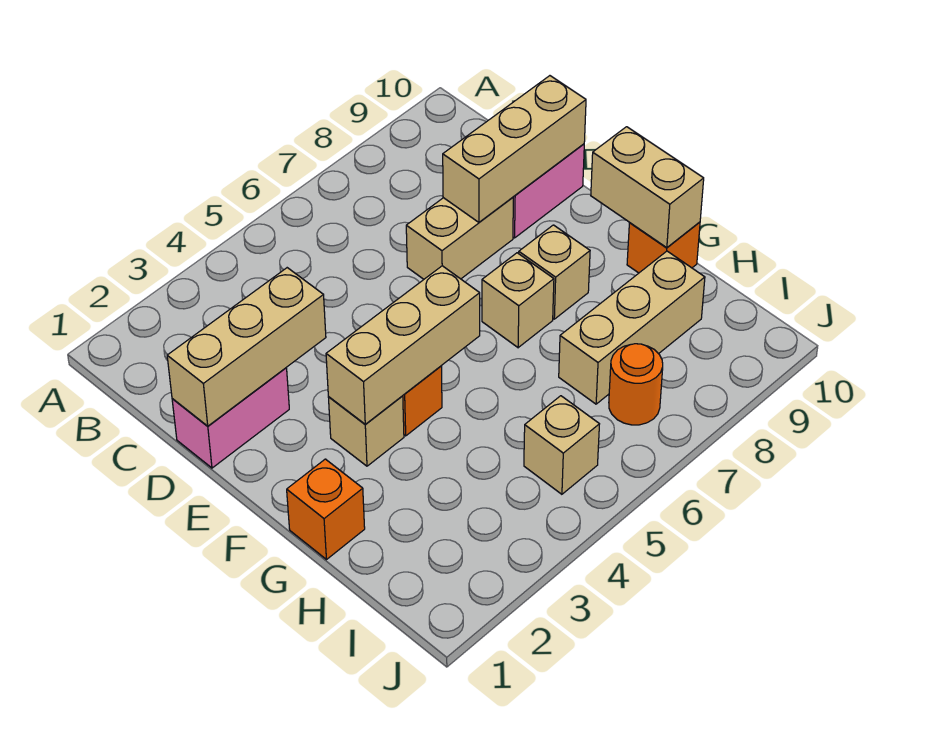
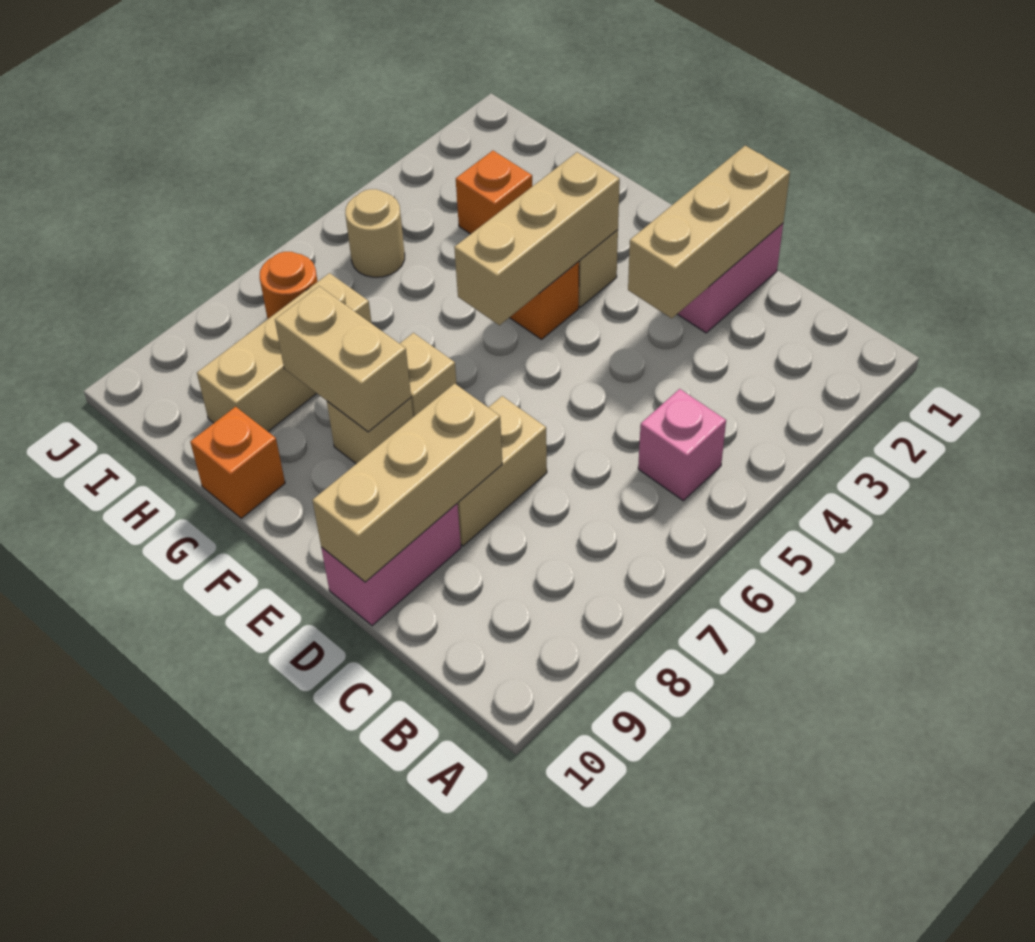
none -> pink brick B5 level 1
tan brick F10:G10 level 2 -> tan brick F8:G8 level 2
orange brick G1 level 1 -> orange brick H3 level 1
tan brick I5 level 1 -> tan round brick I5 level 1

